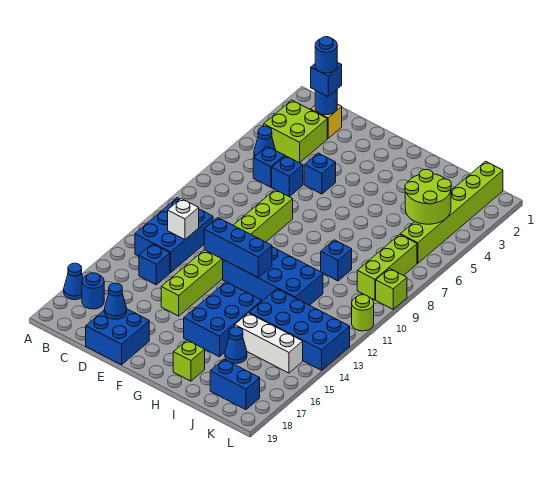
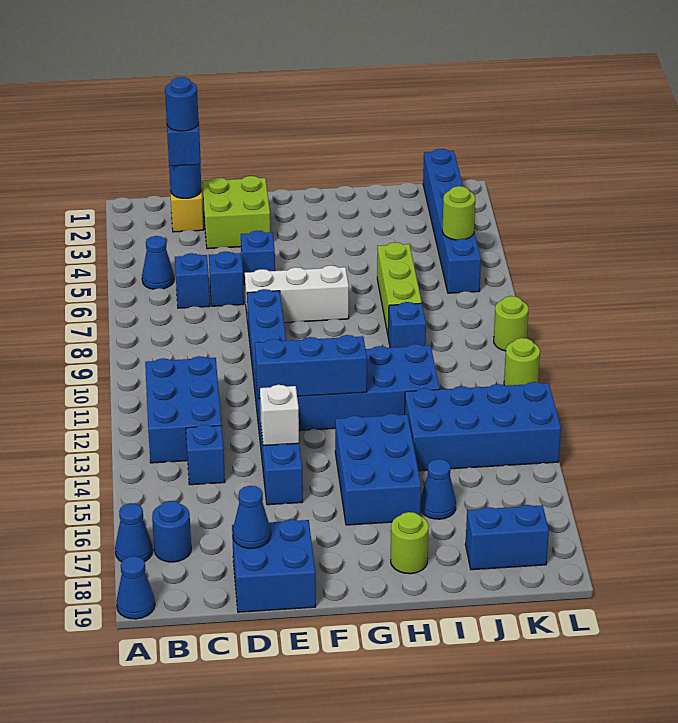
none -> blue cone A19 level 1
lime brick B3:C4 level 1 -> lime brick D2:E3 level 1
white brick C12 level 2 -> white brick E14 level 2
lime brick E8:E15 level 1 -> blue brick E8:E15 level 1
lime brick H18 level 1 -> lime round brick H18 level 1
white brick I15:K15 level 1 -> white brick E7:G7 level 1
lime round brick J4:K5 level 2 -> lime round brick K5 level 2
lime brick K1:K6 level 1 -> blue brick K1:K6 level 1
lime brick K7:K9 level 1 -> lime brick I6:I8 level 1
lime brick L9 level 1 -> lime round brick L9 level 1

